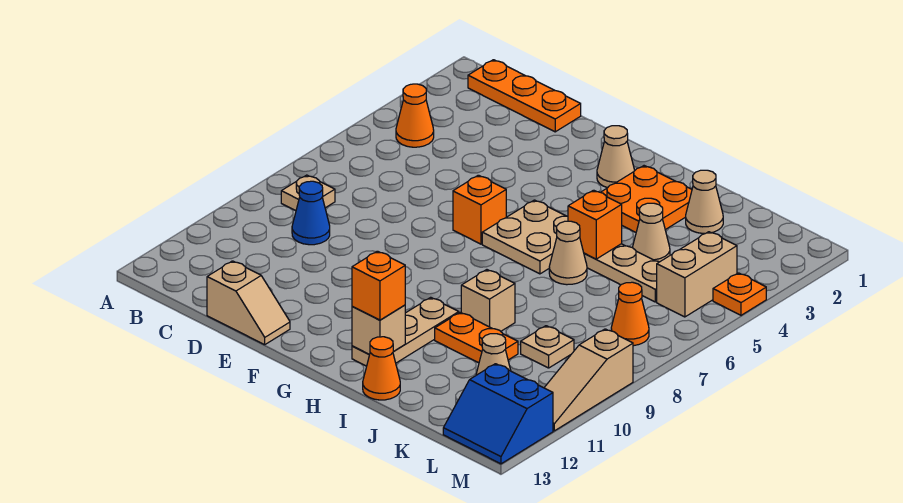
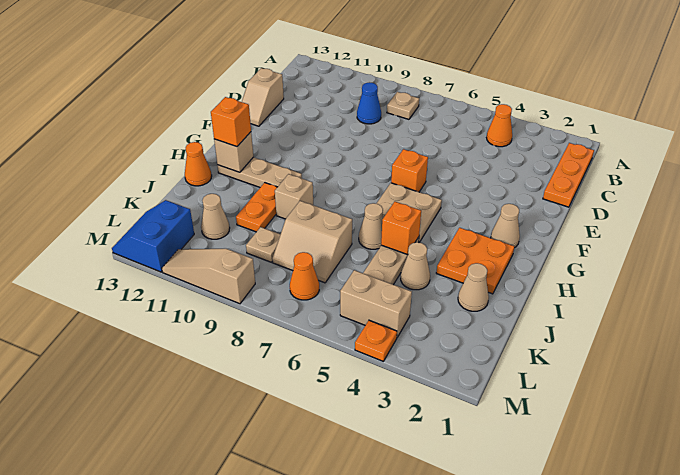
none -> tan slope J7:K8 level 1 top J

